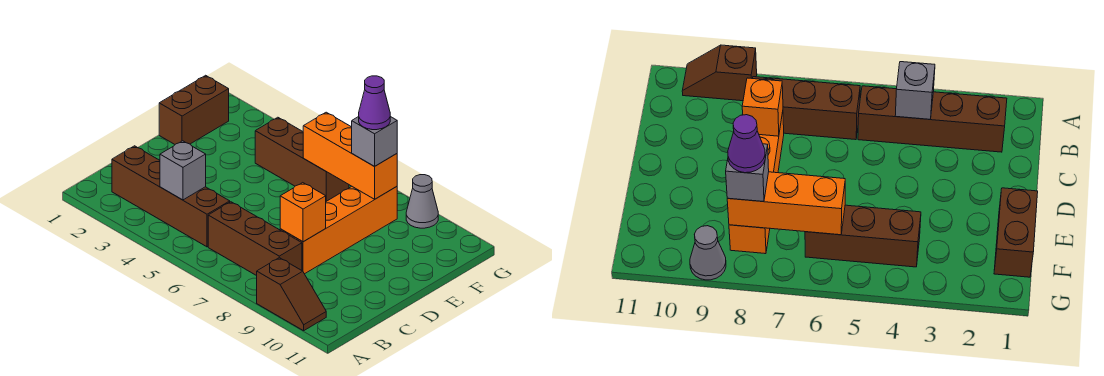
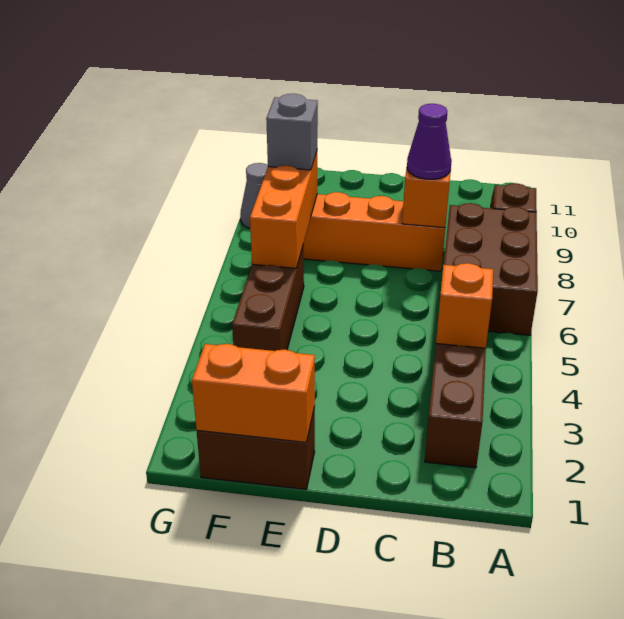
grey brick B4 level 2 -> orange brick B4 level 2
brown brick B6:B8 level 1 -> brown brick A6:B8 level 1
none -> orange brick E1:F1 level 2
purple cone F8 level 4 -> purple cone C8 level 3

